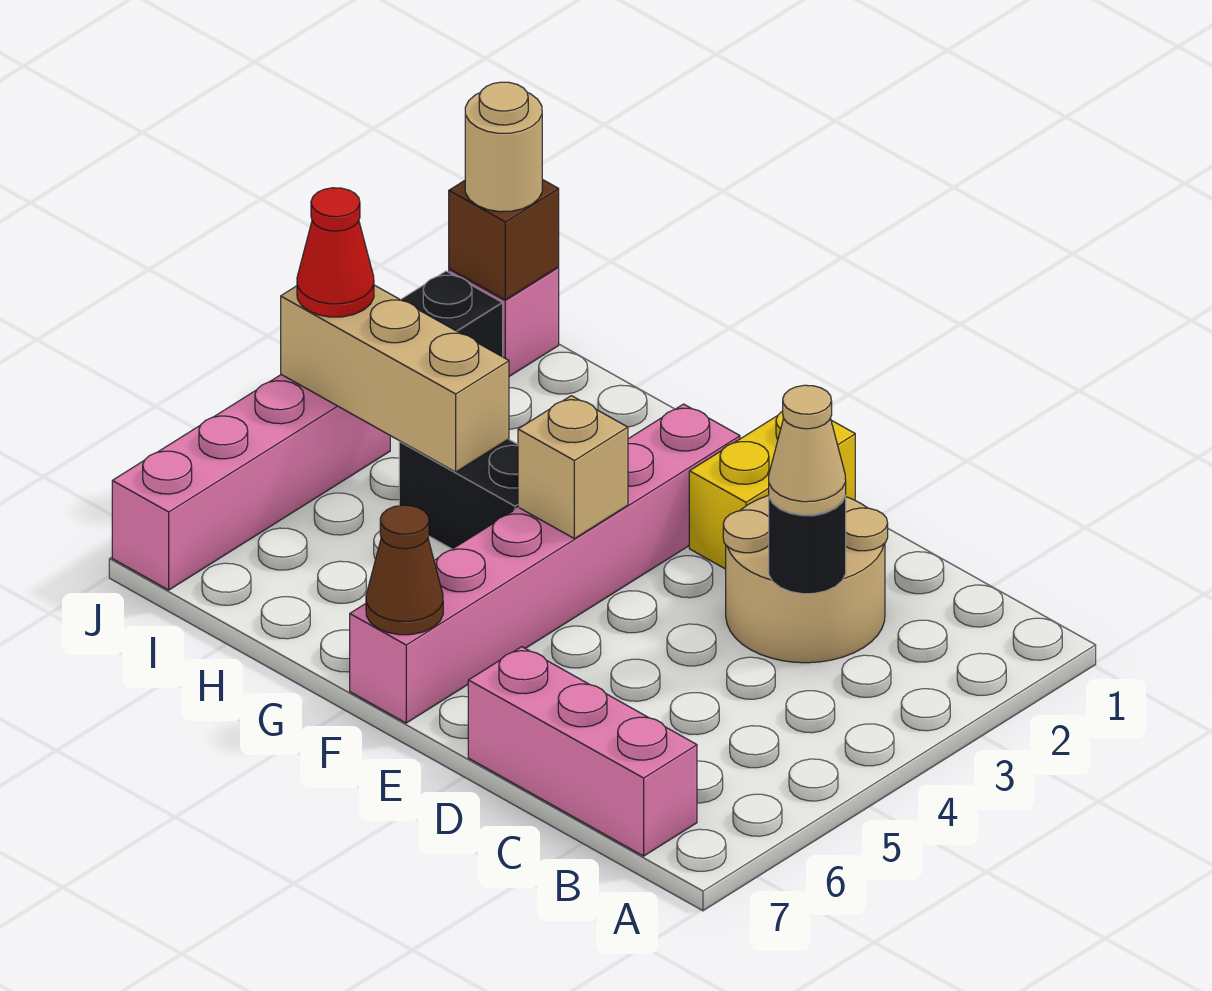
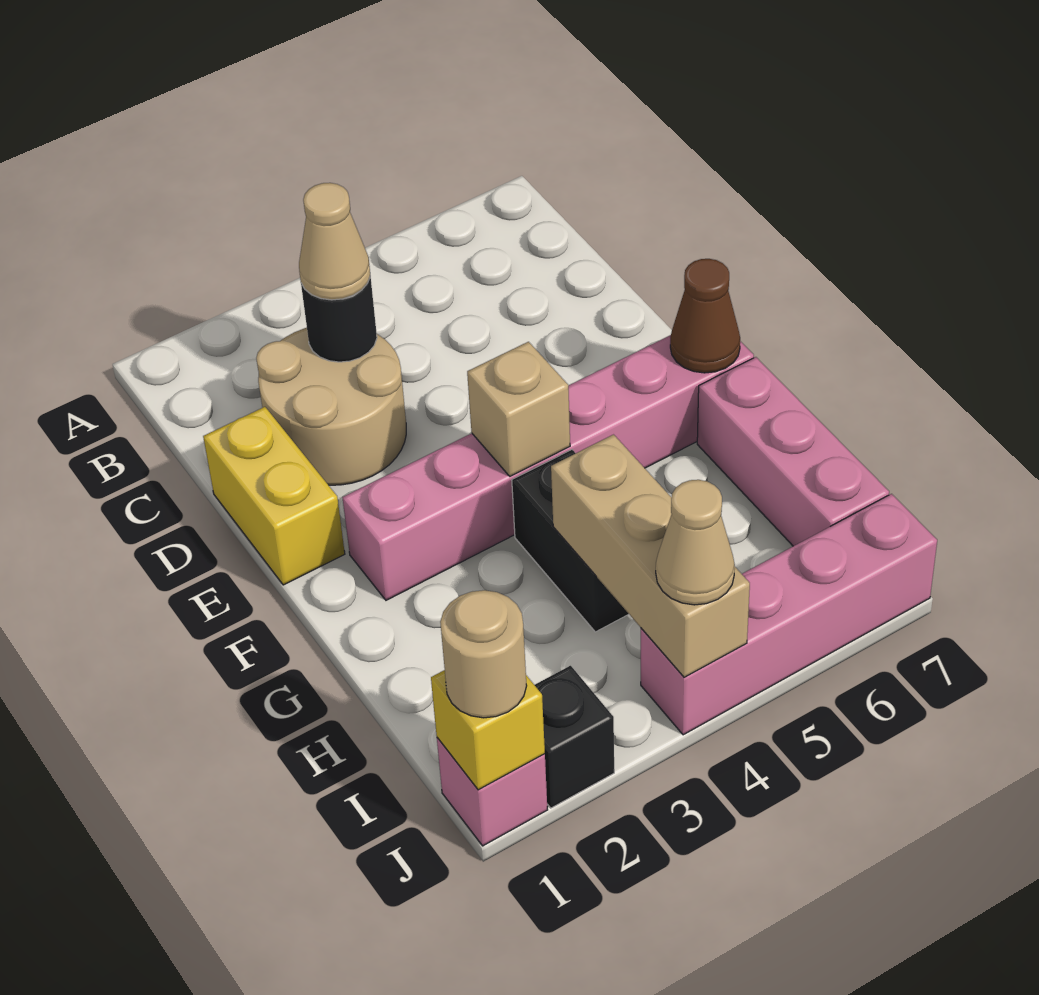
pink brick B7:D7 level 1 -> pink brick G7:I7 level 1
yellow brick E1:E2 level 1 -> yellow brick D1:E1 level 1
brown brick J1 level 2 -> yellow brick J1 level 2
red cone J4 level 3 -> tan cone J4 level 3

